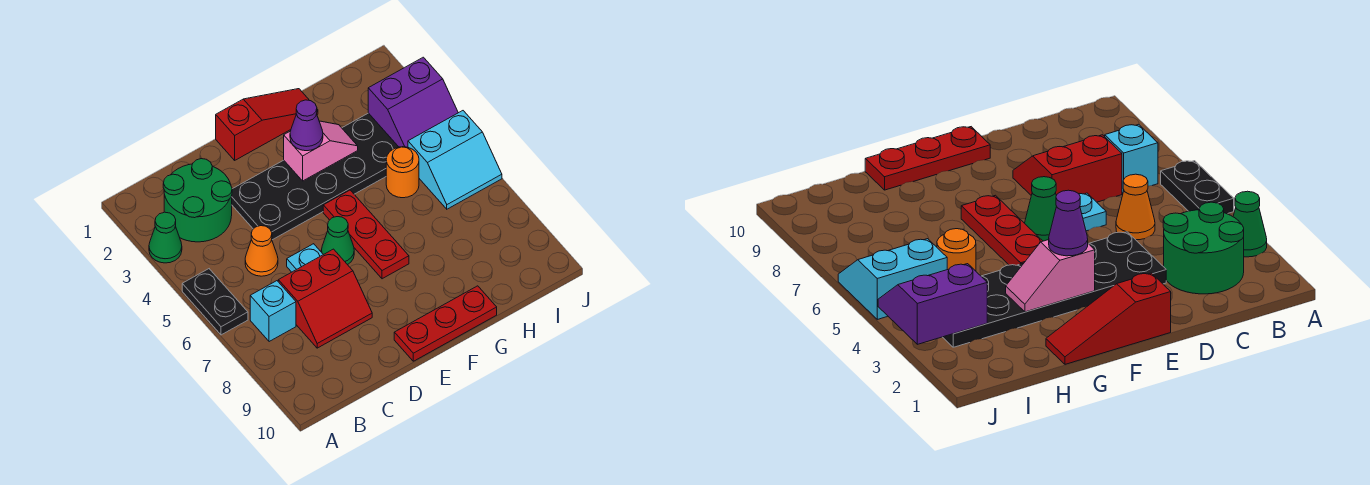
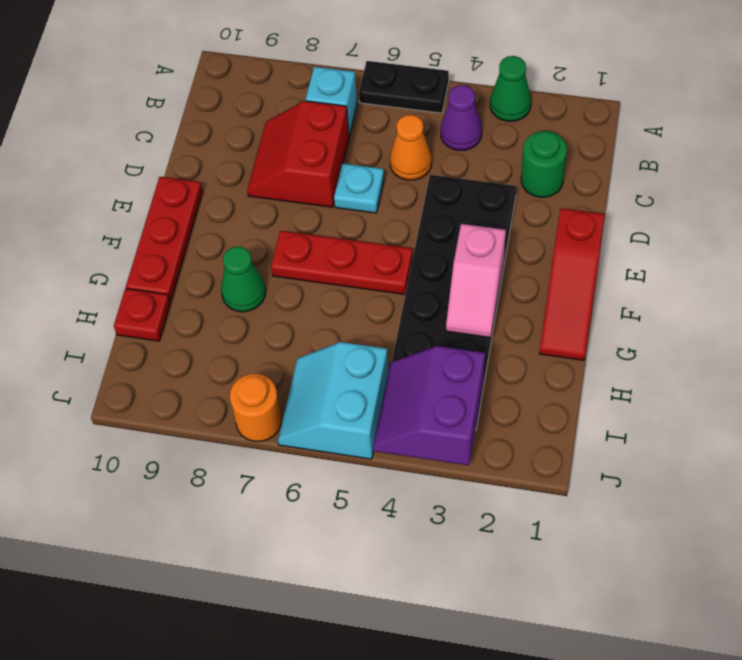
green round brick B2:C3 level 1 -> green round brick C2 level 1
green cone E6 level 1 -> green cone G8 level 1
purple cone F3 level 3 -> purple cone B4 level 1
orange round brick H5 level 1 -> orange round brick J7 level 1
none -> red plate H10 level 1

